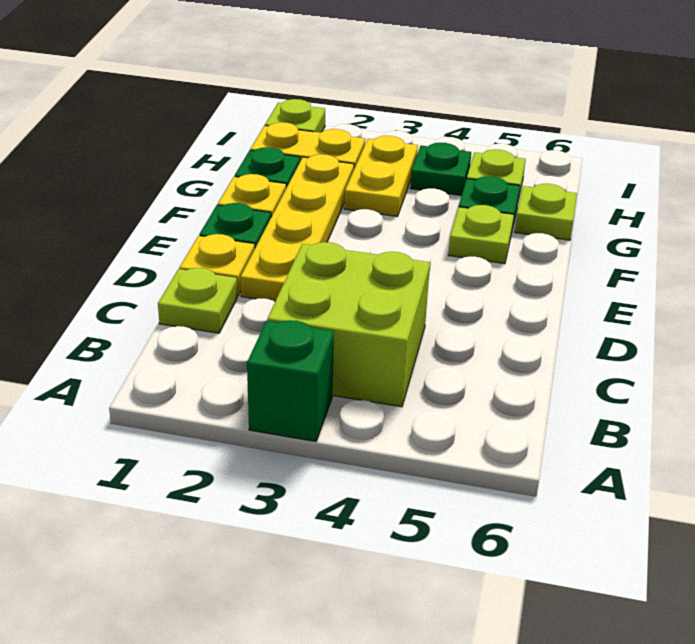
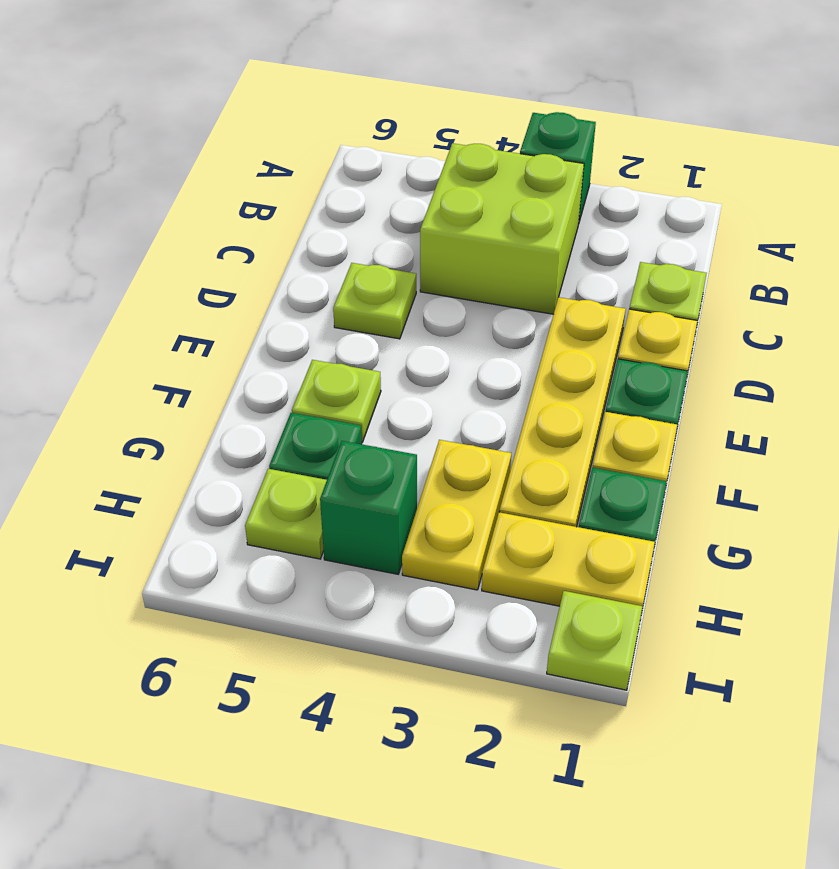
lime plate G6 level 1 -> lime plate D5 level 1
green plate H4 level 1 -> green brick H4 level 1

